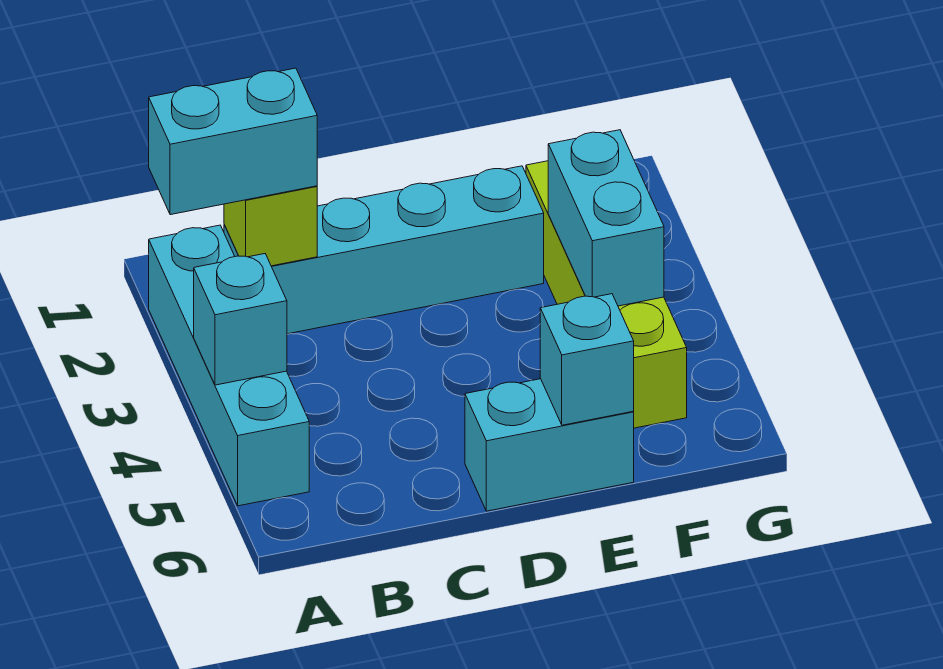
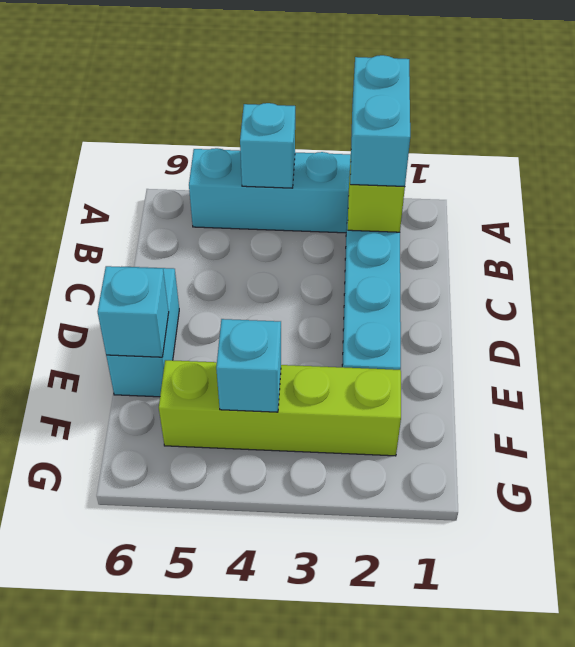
cyan brick F3:F4 level 2 -> cyan brick F4 level 2

